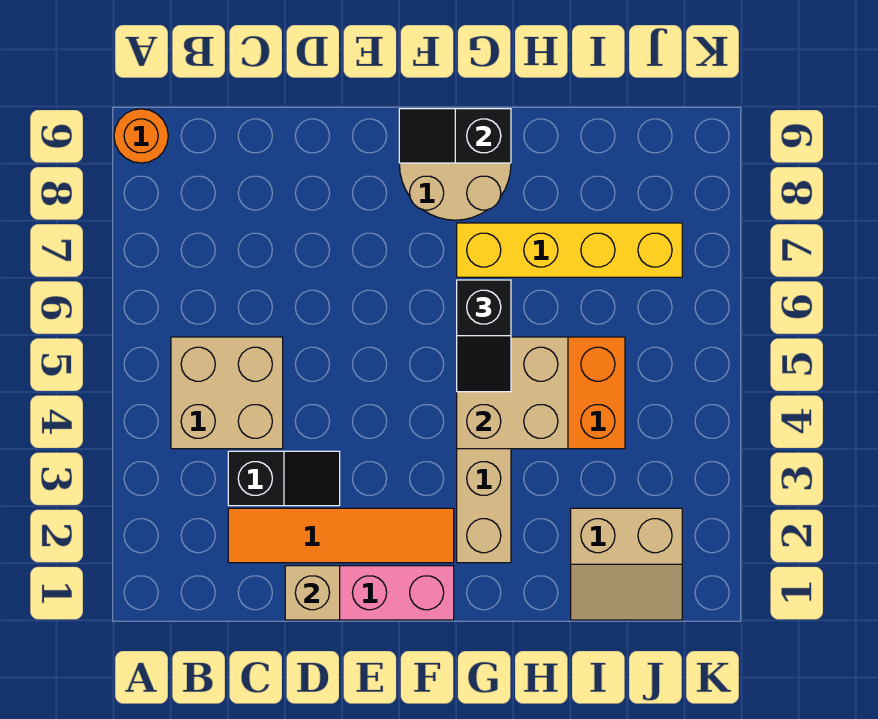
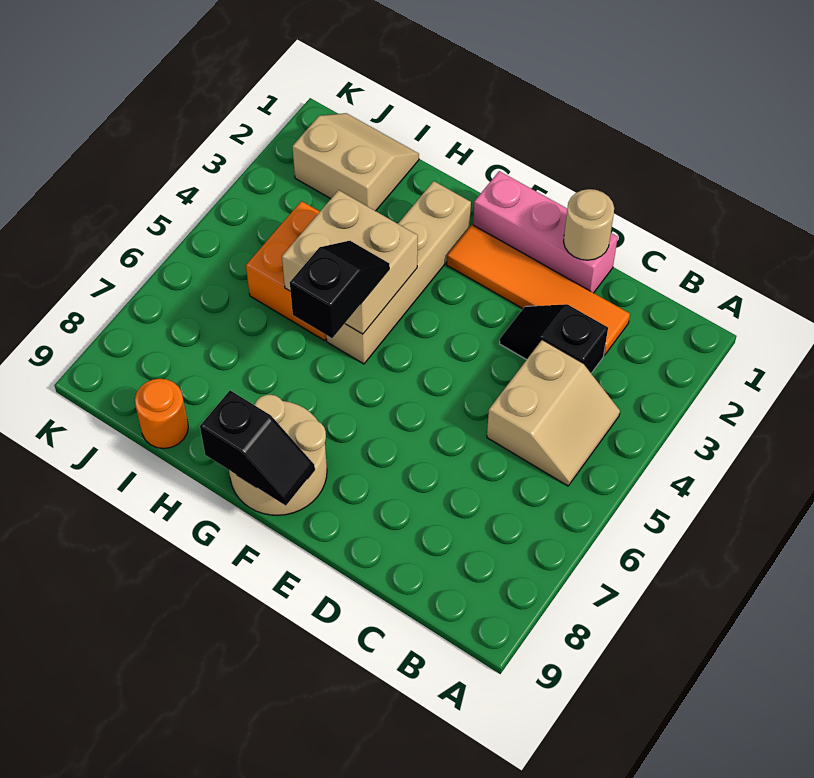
orange round brick A9 level 1 -> orange round brick I9 level 1
tan brick B4:C5 level 1 -> tan slope B4:C5 level 1 top C
tan brick D1 level 2 -> tan round brick D1 level 2
yellow brick G7:J7 level 1 -> none

